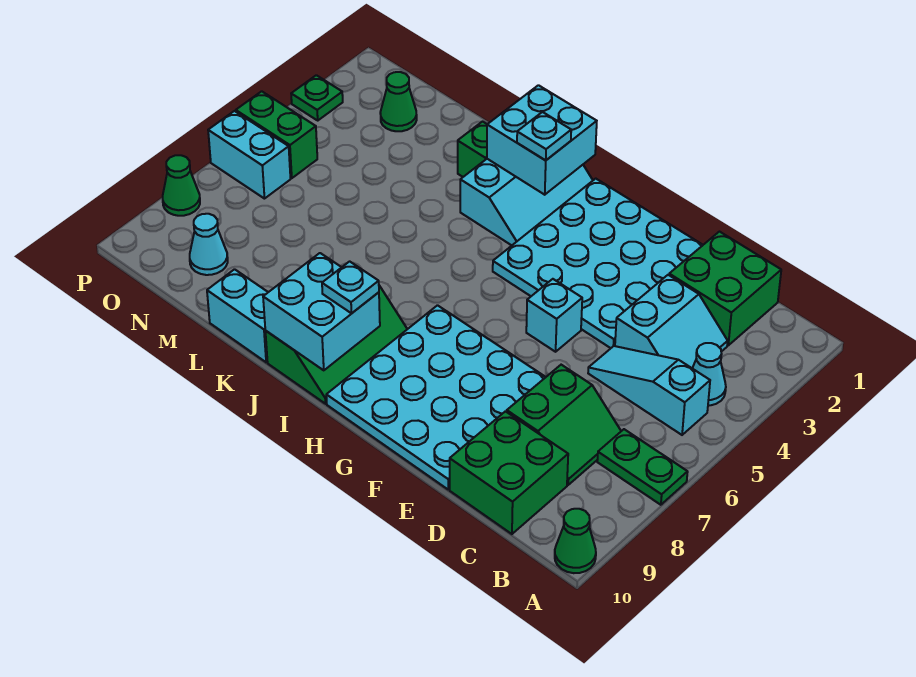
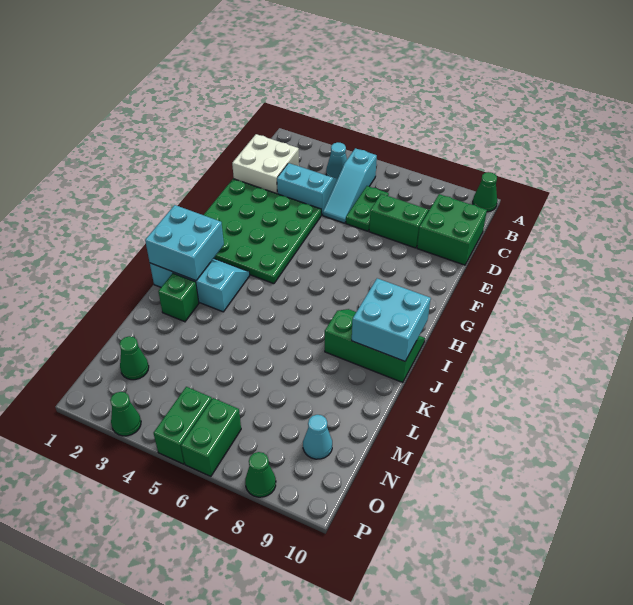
green plate A7:B7 level 1 -> green plate C6:D6 level 1
green brick C1:D2 level 1 -> white brick C1:D2 level 1
cyan plate E1:H4 level 1 -> green plate E1:H4 level 1
cyan plate E7:H10 level 1 -> none
cyan brick F5 level 1 -> none
cyan plate I2 level 3 -> none
cyan plate I9 level 3 -> none
cyan brick K10:L10 level 1 -> none
cyan brick O6:P6 level 1 -> green brick O6:P6 level 1
green plate P3 level 1 -> green cone P3 level 1

